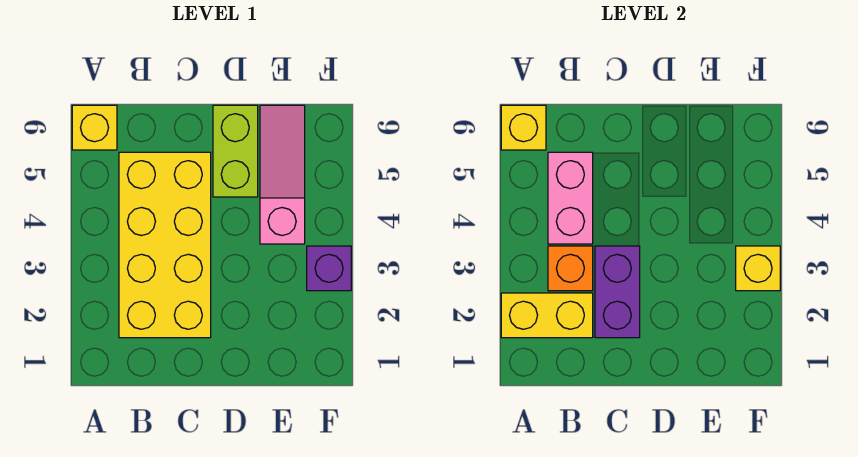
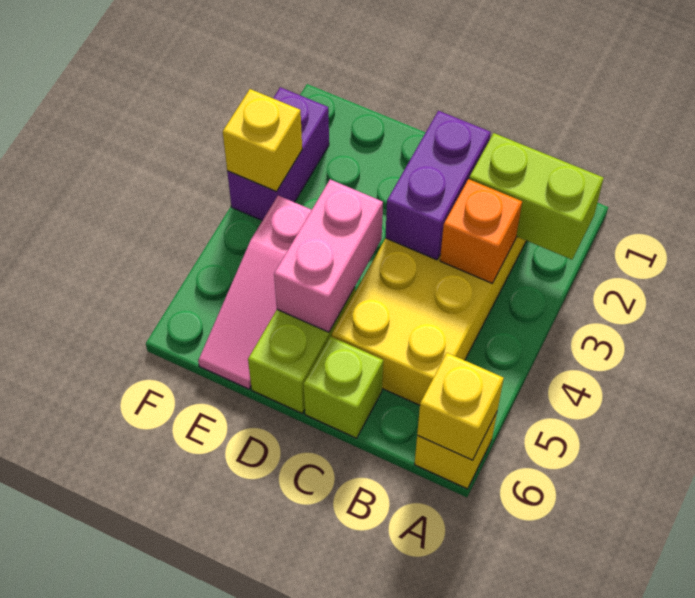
yellow brick A2:B2 level 2 -> lime brick A2:B2 level 2
pink brick B4:B5 level 2 -> pink brick D4:D5 level 2
none -> lime brick C6 level 1
purple brick F3 level 1 -> purple brick F2:F3 level 1

